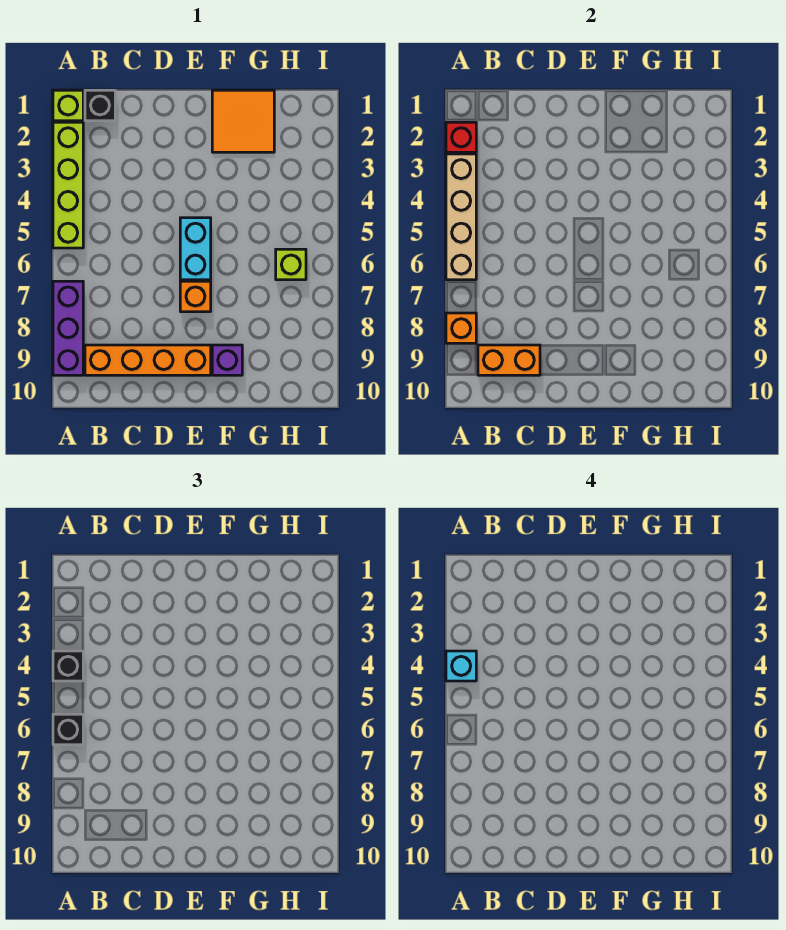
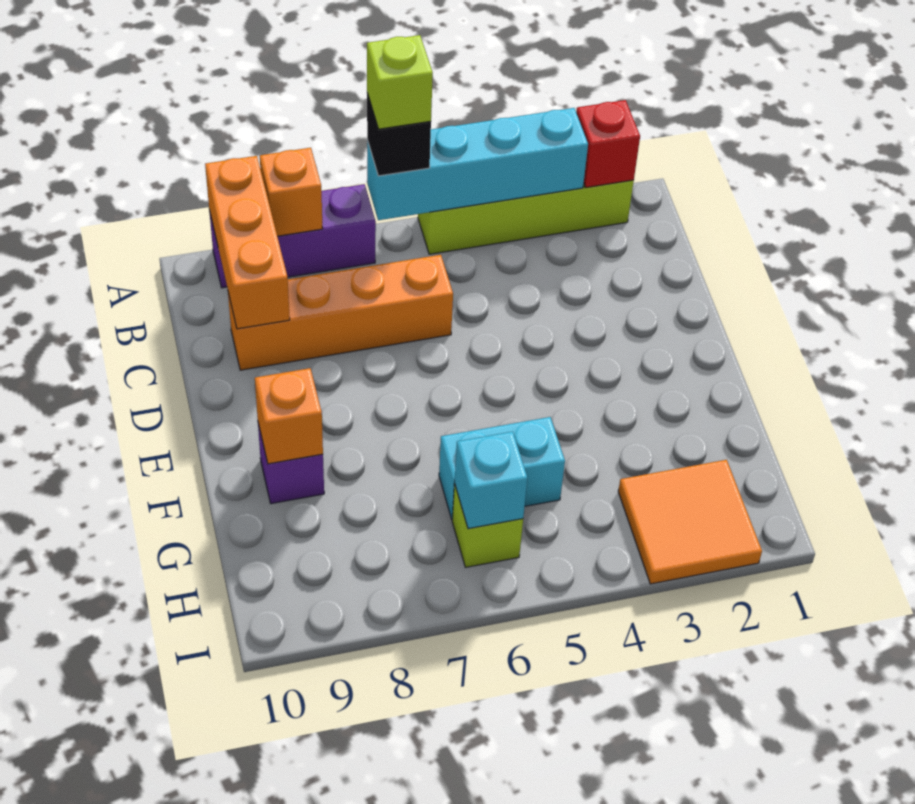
lime brick A1 level 1 -> lime brick A6 level 4
tan brick A3:A6 level 2 -> cyan brick A3:A6 level 2
black brick A4 level 3 -> none
cyan brick A4 level 4 -> cyan brick H6 level 2
black brick B1 level 1 -> none
orange brick B9:E9 level 1 -> orange brick C6:C9 level 1
orange brick B9:C9 level 2 -> orange brick A9:C9 level 2
cyan brick E5:E6 level 1 -> cyan brick G5:G6 level 1
orange brick E7 level 1 -> orange brick F9 level 2
orange tile F1:G2 level 1 -> orange tile H2:I3 level 1

